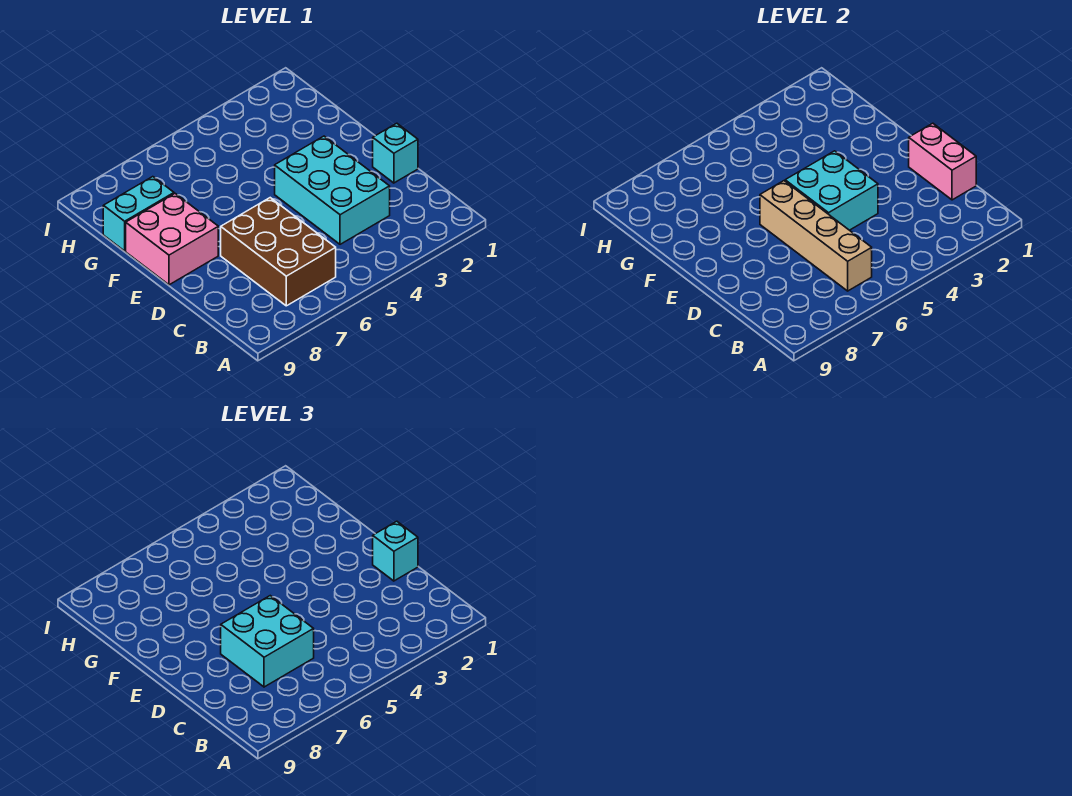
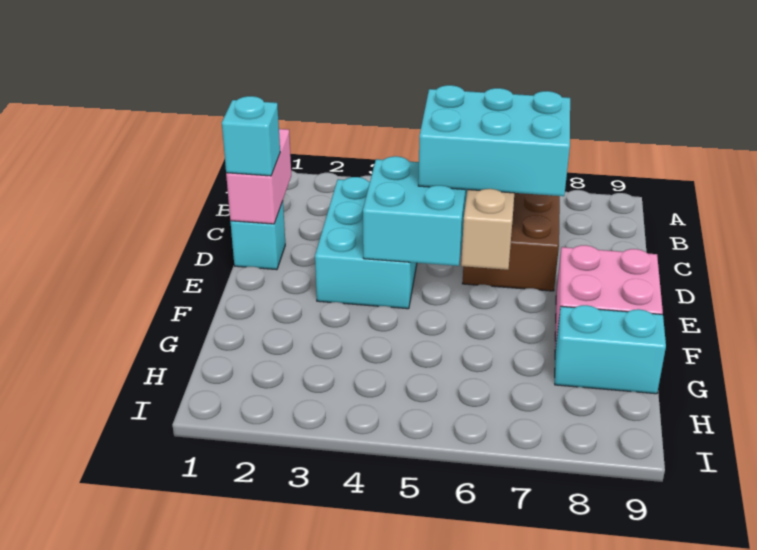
cyan brick C6:D7 level 3 -> cyan brick C5:D7 level 3

